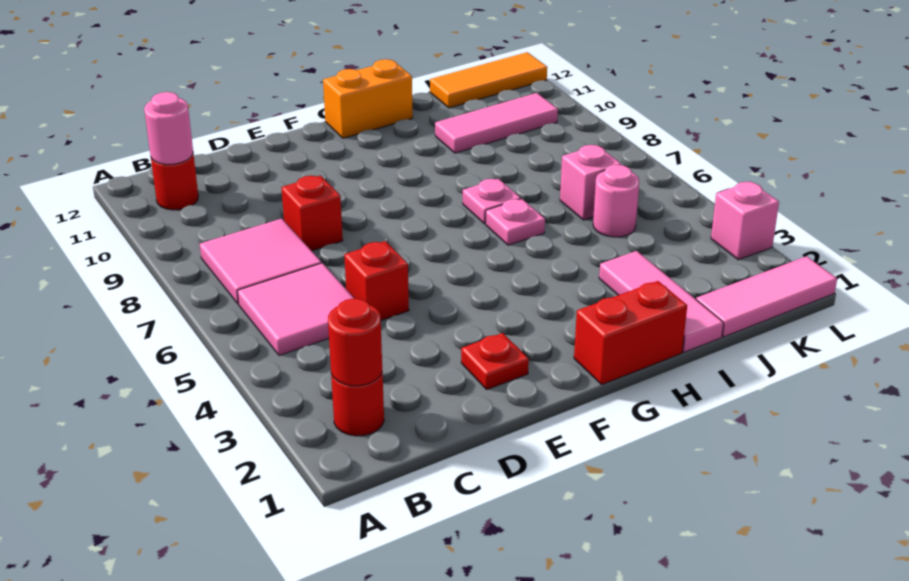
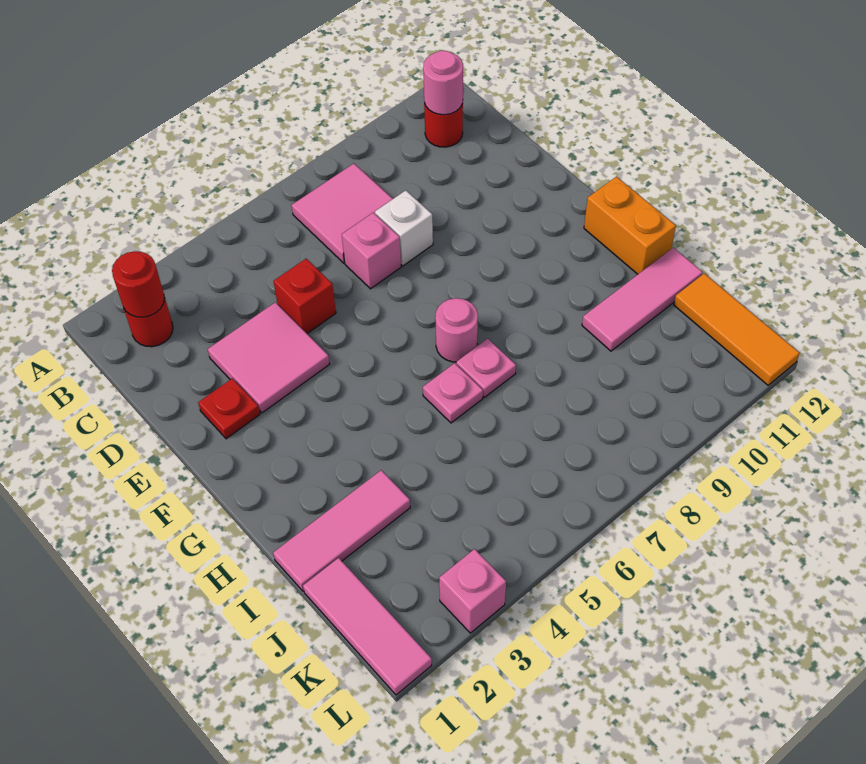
pink tile B5:C6 level 1 -> pink tile D3:E4 level 1
red brick D8 level 1 -> white brick D8 level 1
red brick G1:H1 level 1 -> none
pink tile I10:K10 level 1 -> pink tile I10:I12 level 1
pink round brick J5 level 1 -> pink round brick G7 level 1
pink brick J6 level 1 -> pink brick D7 level 1

